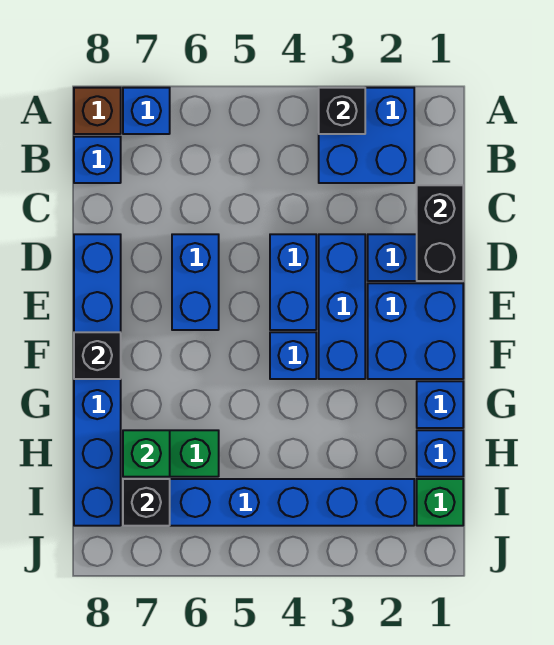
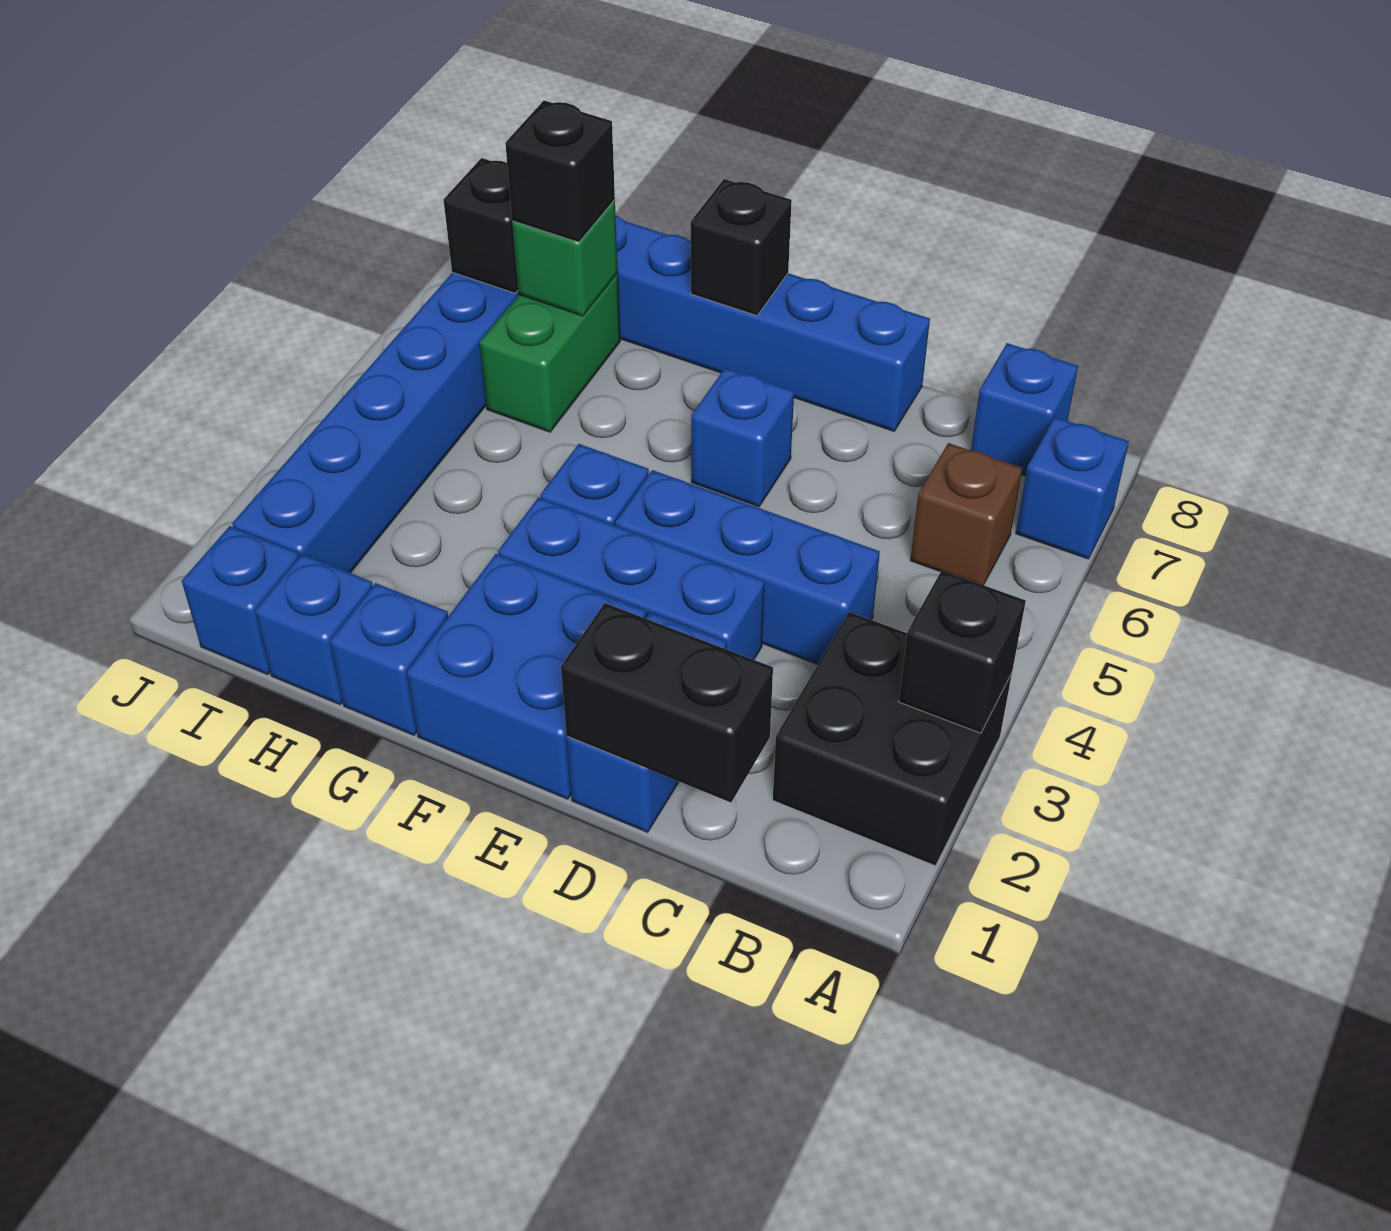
blue brick A2:B3 level 1 -> black brick A2:B3 level 1
brown brick A8 level 1 -> brown brick B6 level 1
blue brick D4:E4 level 1 -> blue brick C4:E4 level 1
blue brick D6:E6 level 1 -> blue brick E6 level 1
none -> black brick H7 level 3
green brick I1 level 1 -> blue brick I1 level 1

